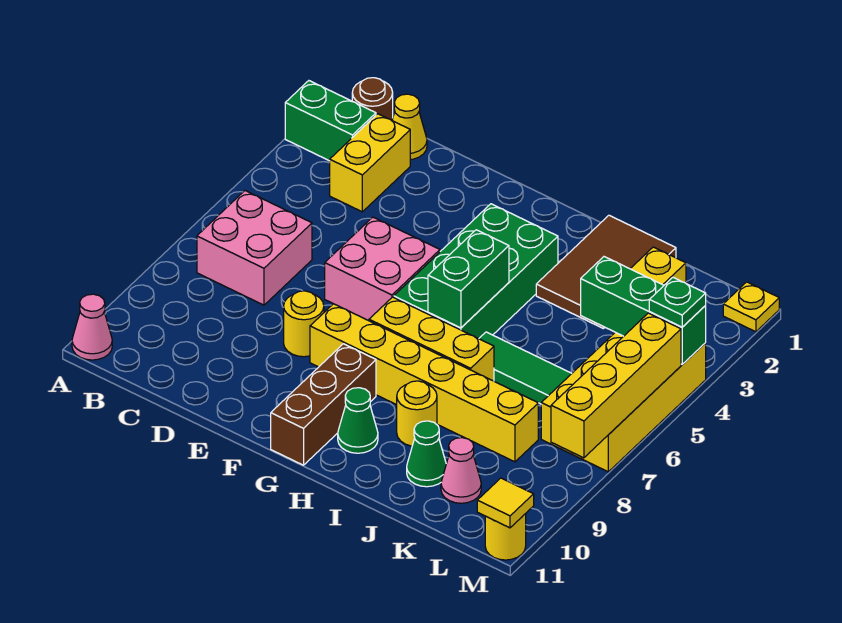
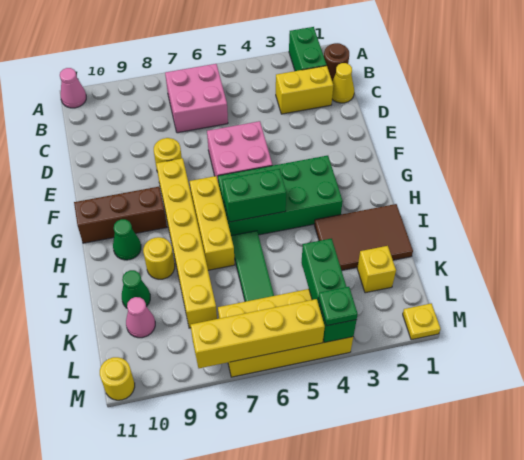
yellow tile M11 level 2 -> none

